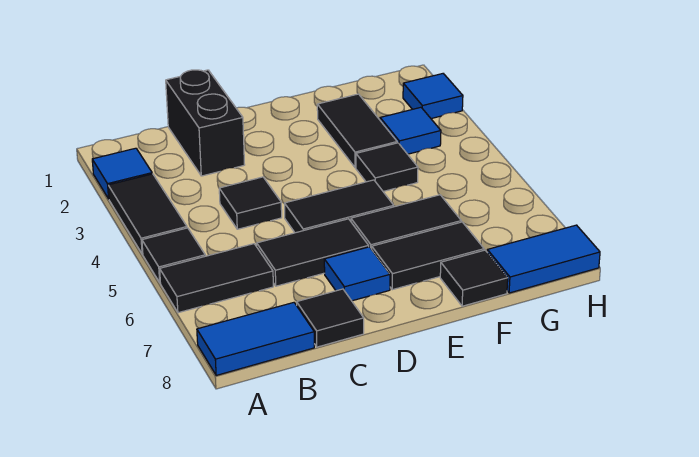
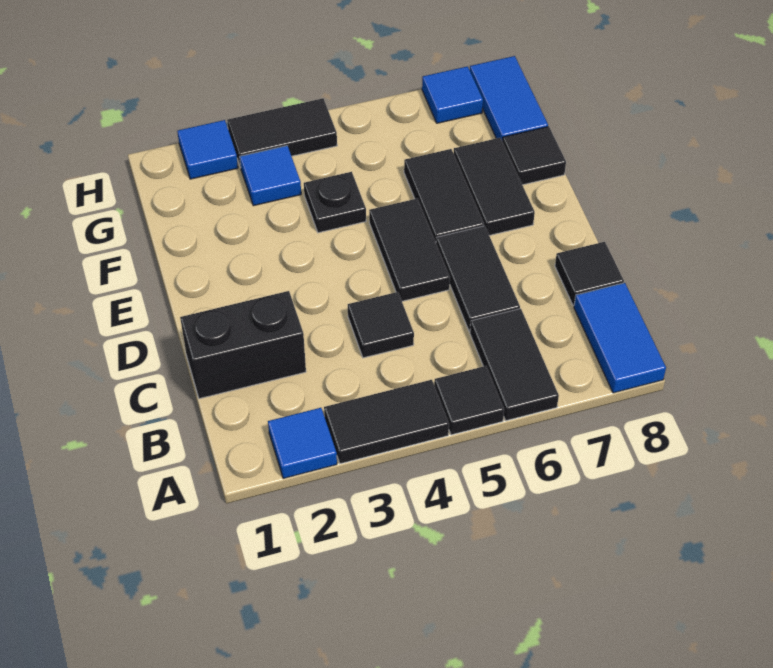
blue tile D7 level 1 -> blue tile H7 level 1
black tile F2:F3 level 1 -> black tile H3:H4 level 1
black tile F4 level 1 -> black plate F4 level 1

